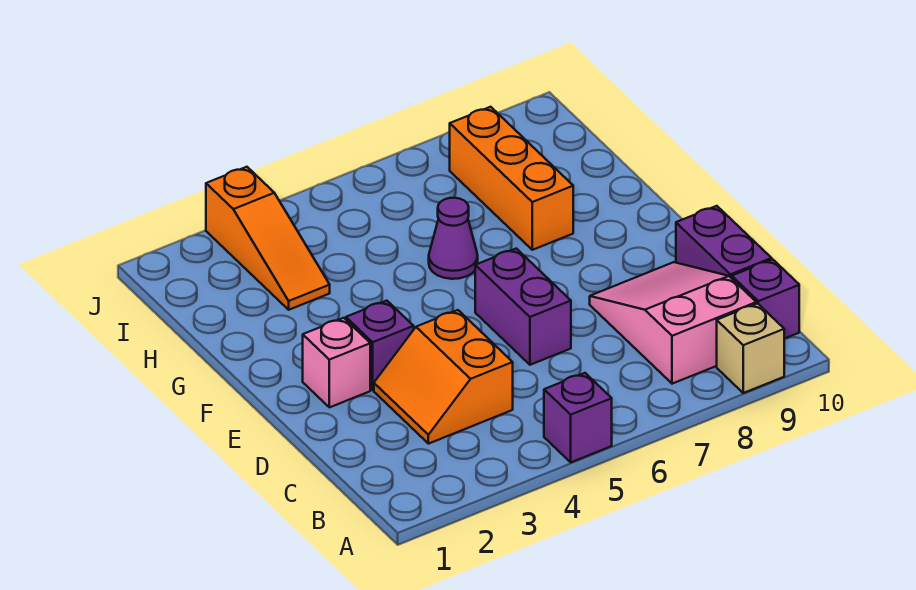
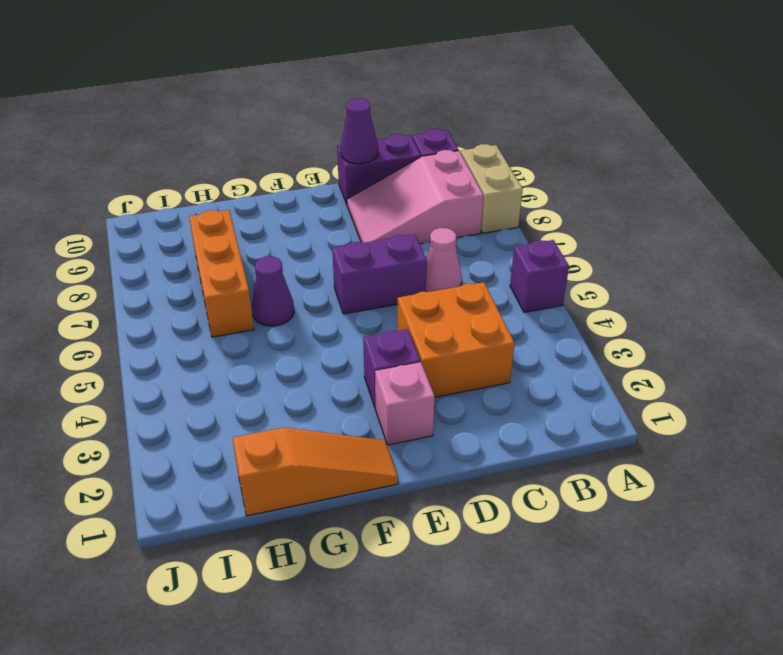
tan brick A9 level 1 -> tan brick A8:A9 level 1
orange slope C3:D4 level 1 top 4 -> orange brick C3:D4 level 1
none -> pink cone C6 level 1
none -> purple cone D10 level 2
orange brick G8:I8 level 1 -> orange brick H6:H8 level 1
orange slope H3:J3 level 1 top J -> orange slope F1:H1 level 1 top H

